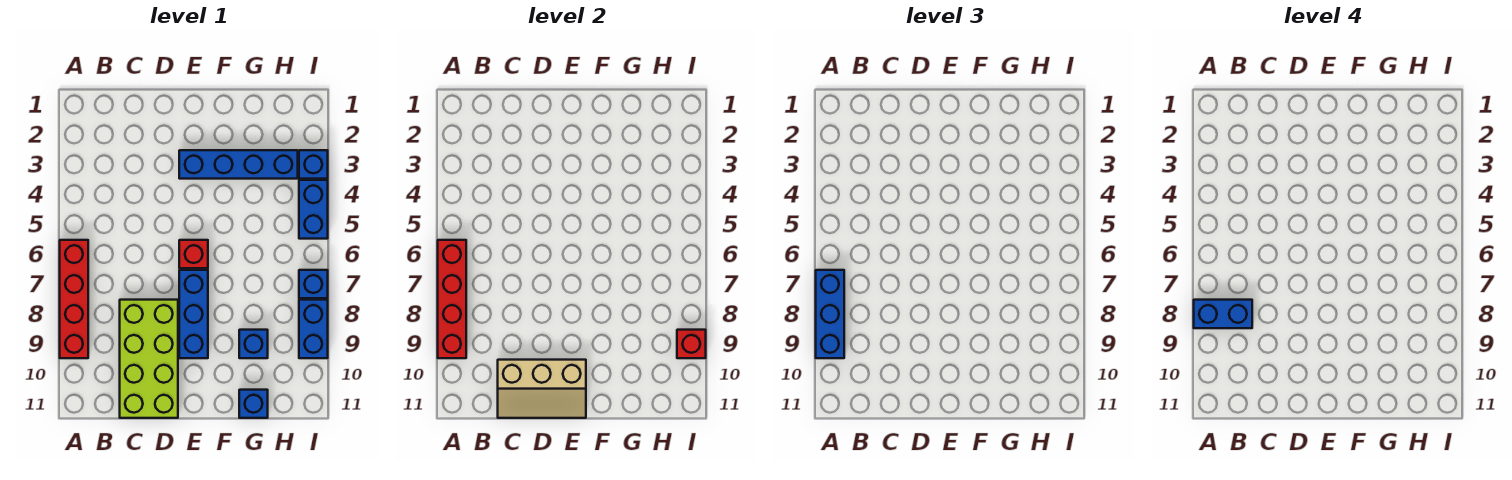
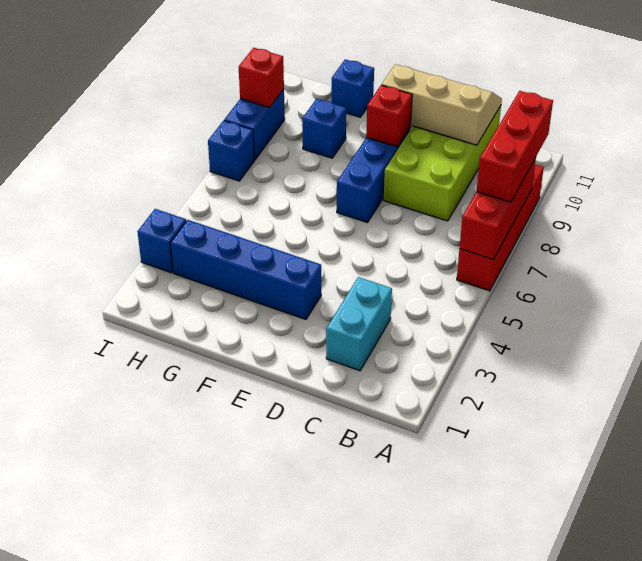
red brick A6:A9 level 2 -> red brick A6:A8 level 2
blue brick A7:A9 level 3 -> red brick A7:A9 level 3
blue brick A8:B8 level 4 -> none
none -> cyan brick C2:C3 level 1
red brick E6 level 1 -> red brick E9 level 2
blue brick I4:I5 level 1 -> none

